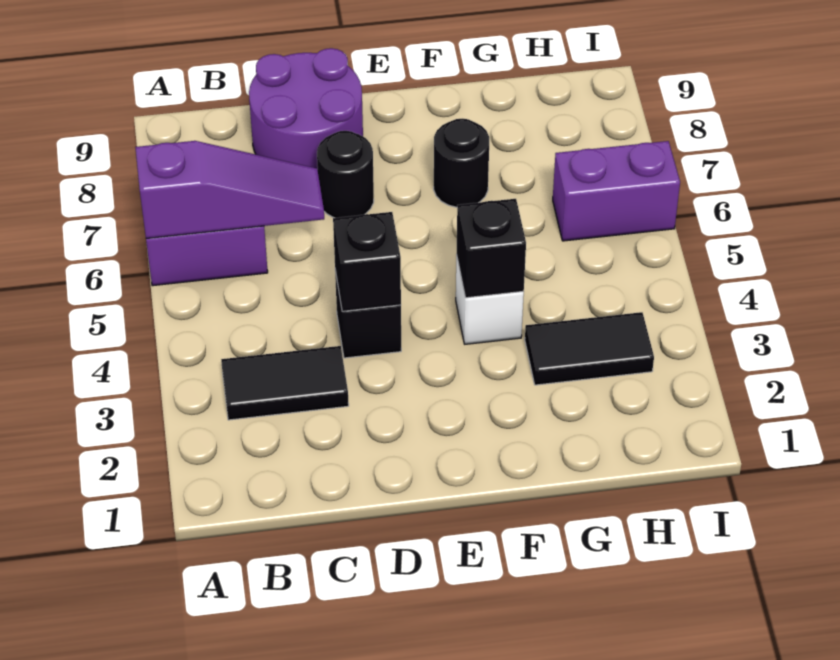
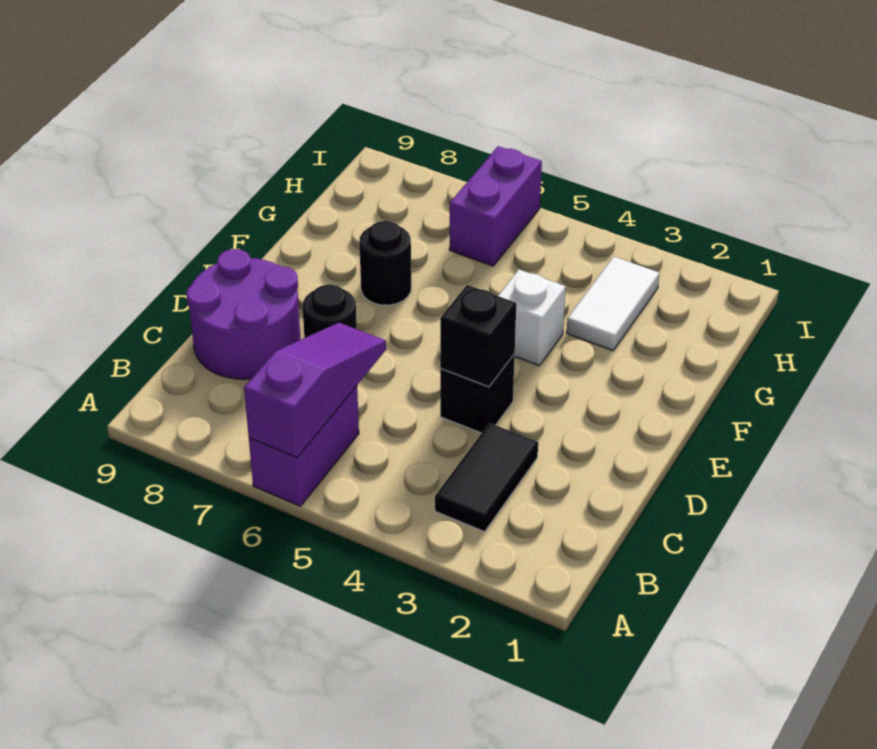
black brick F4 level 2 -> none
black tile G3:H3 level 1 -> white tile G3:H3 level 1

